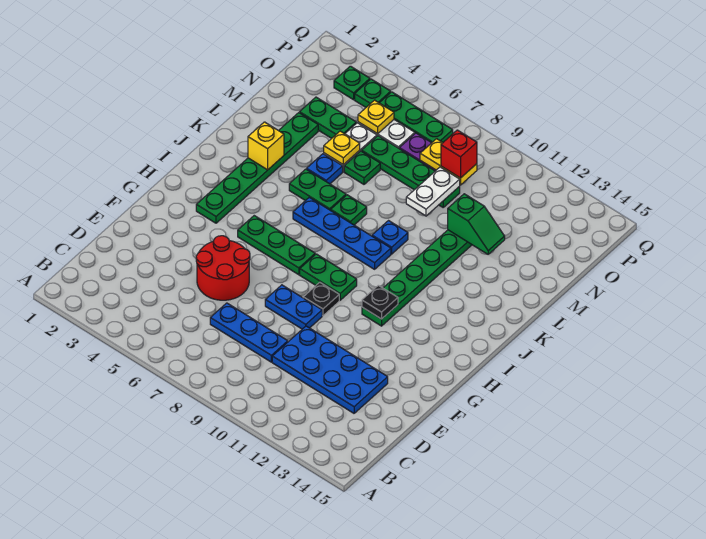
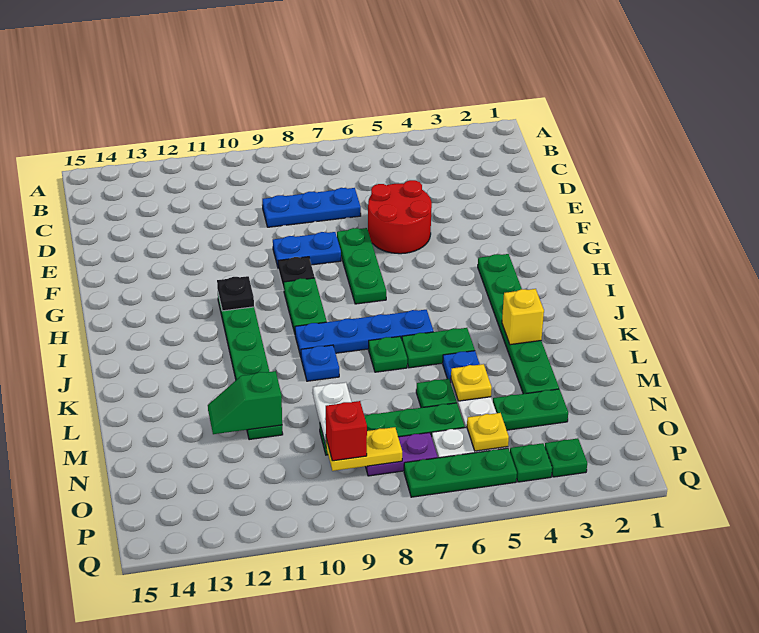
blue plate D10:E13 level 1 -> none
green plate H5:H7 level 1 -> green plate F7:H7 level 1
green plate H8:H9 level 1 -> green plate H9:I9 level 1

